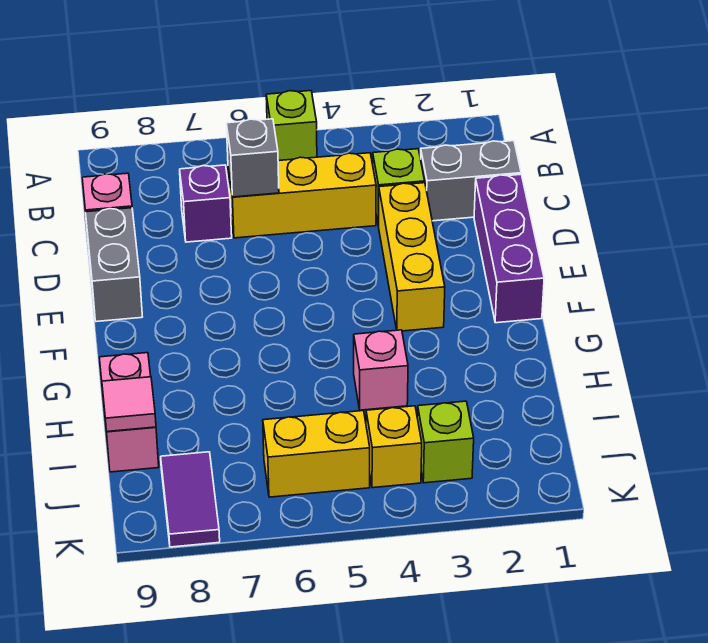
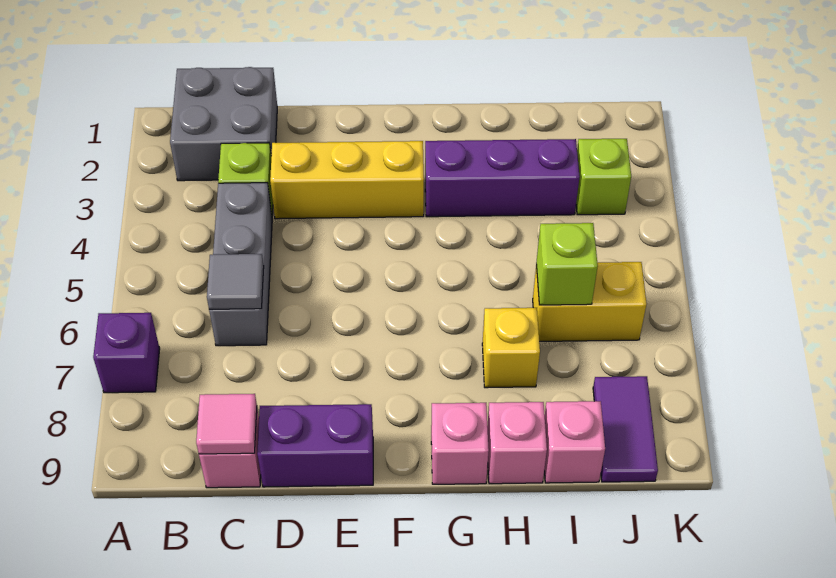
lime brick A5 level 1 -> lime brick I6 level 2
grey brick C1:C2 level 1 -> grey brick B1:C2 level 1
yellow brick C4:C6 level 1 -> grey brick C4:C6 level 1
grey brick C6 level 2 -> grey tile C6 level 2
purple brick C7 level 1 -> purple brick A7 level 1
purple brick D1:F1 level 1 -> purple brick G3:I3 level 1
grey brick D9:E9 level 1 -> purple brick D9:E9 level 1
pink brick H4 level 1 -> pink brick G9 level 1
pink tile I9 level 2 -> pink tile C9 level 2
yellow brick J4 level 1 -> yellow brick H7 level 1
yellow brick J5:J6 level 1 -> yellow brick I6:J6 level 1
purple tile J8:K8 level 1 -> purple tile J8:J9 level 1

